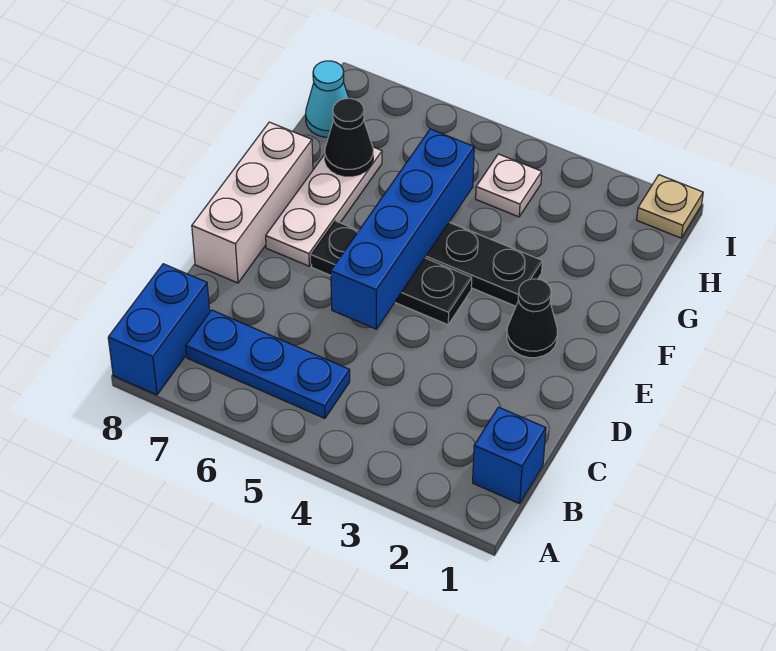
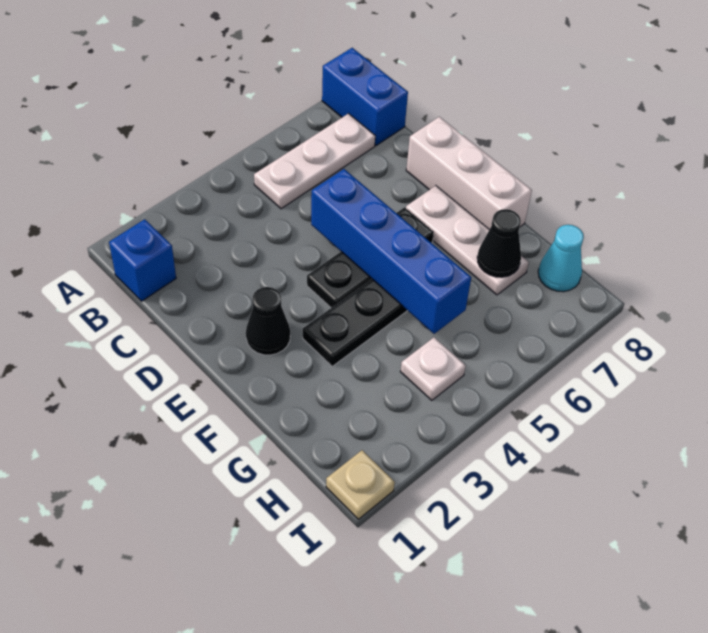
blue plate B5:B7 level 1 -> white plate B5:B7 level 1

